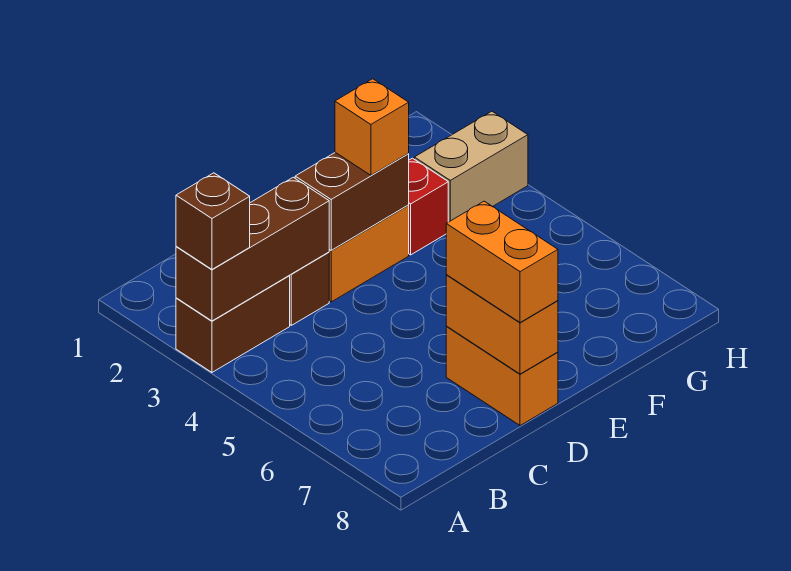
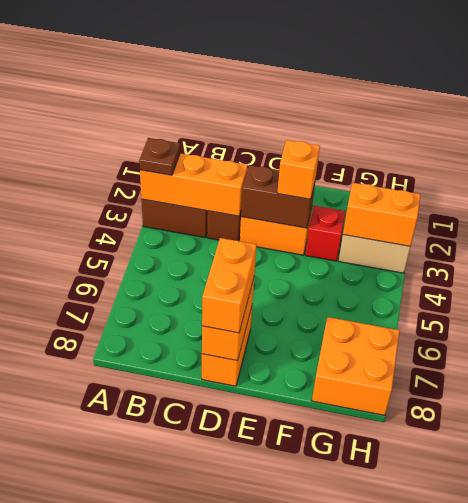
brown brick A3:C3 level 2 -> orange brick A3:C3 level 2
brown brick A3 level 3 -> brown plate A3 level 3
none -> orange brick G3:H3 level 2
none -> orange brick G7:H8 level 1

